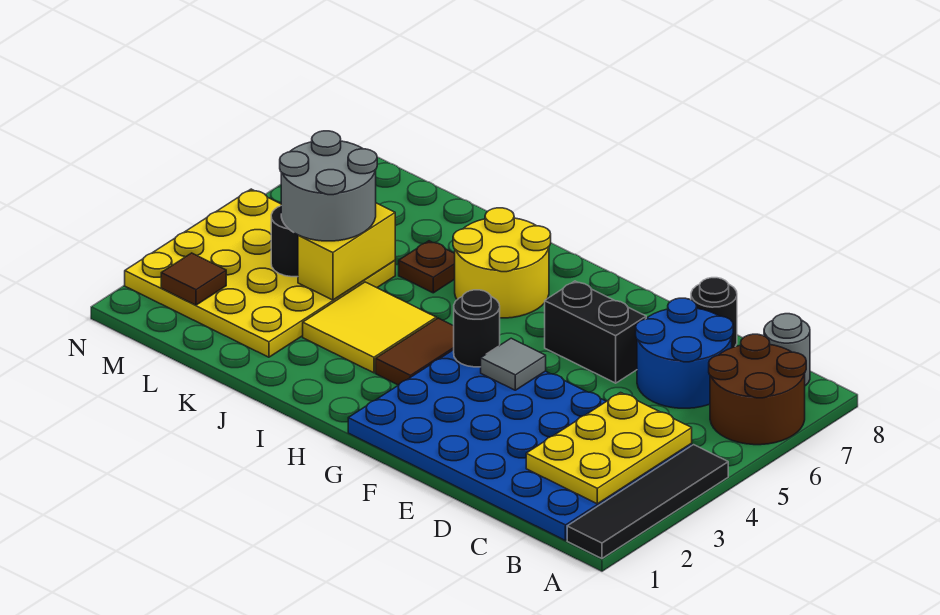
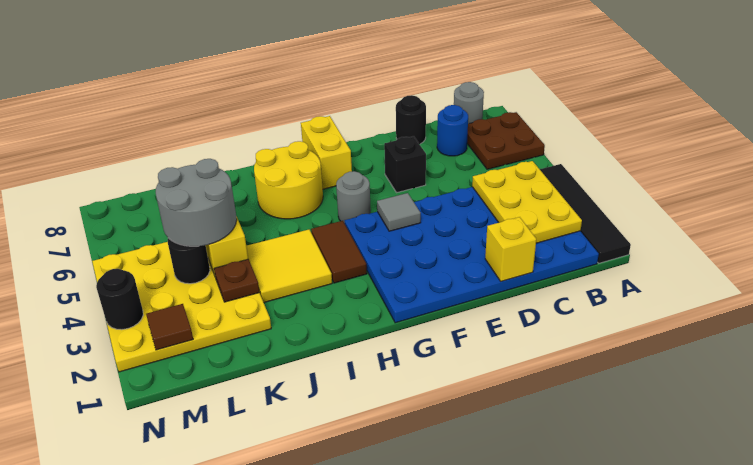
brown round brick A6:B7 level 1 -> brown plate A6:B7 level 1
blue round brick C6:D7 level 1 -> blue round brick C7 level 1
none -> yellow brick D1 level 2
black brick E6:F6 level 1 -> black brick E6 level 1
black round brick G4 level 2 -> black round brick N3 level 2
none -> grey round brick G5 level 1
none -> yellow brick G7:G8 level 1
brown plate J6 level 1 -> brown plate K3 level 2

